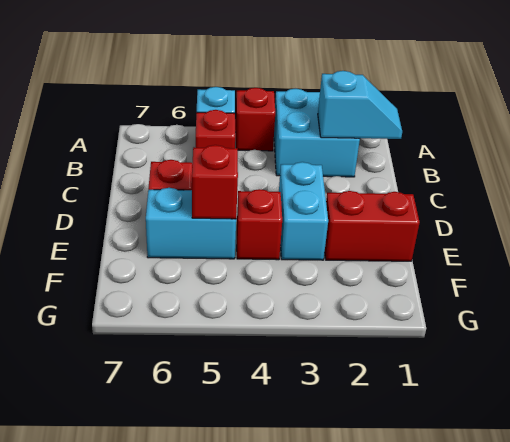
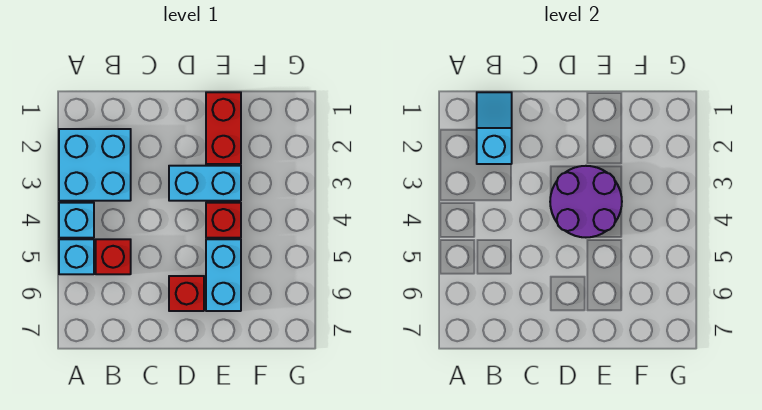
red brick A4 level 1 -> cyan brick A4 level 1
none -> purple round brick D3:E4 level 2
red brick E5 level 2 -> none

